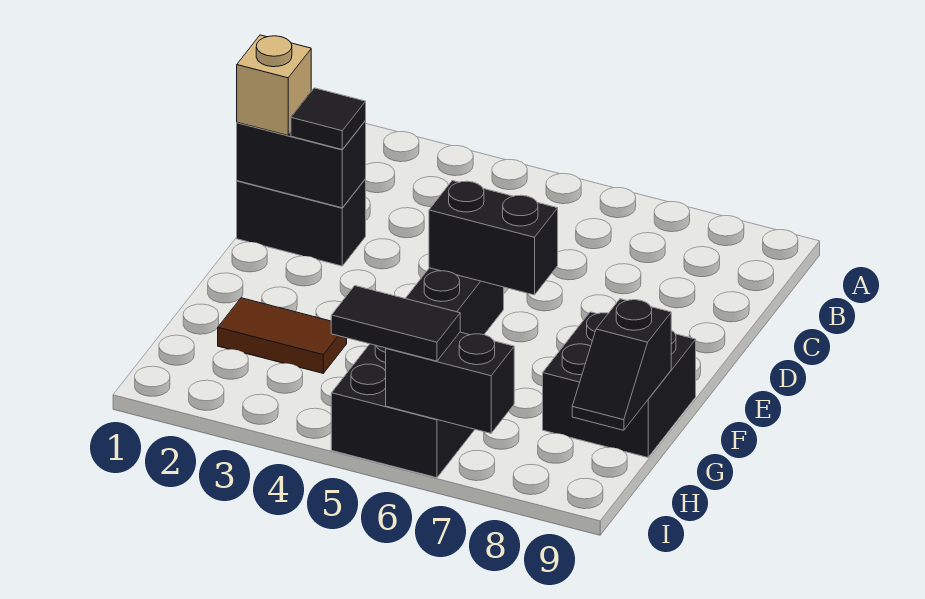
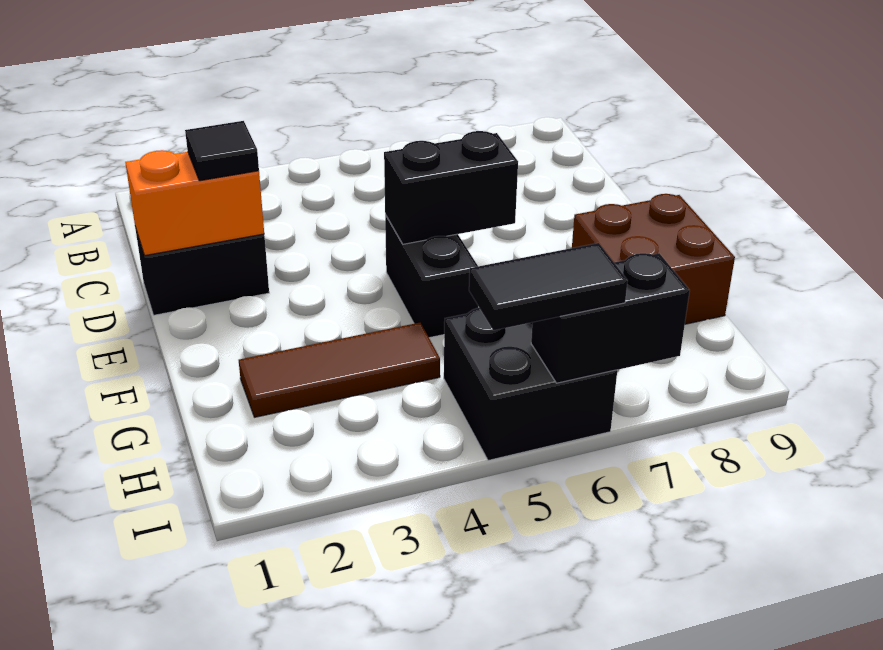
black brick D1:D2 level 2 -> orange brick D1:D2 level 2
tan brick D1 level 3 -> none
black brick F8:G9 level 1 -> brown brick F8:G9 level 1
brown tile G2:G3 level 1 -> brown tile G2:G4 level 1
black slope G9:H9 level 2 top G -> none

